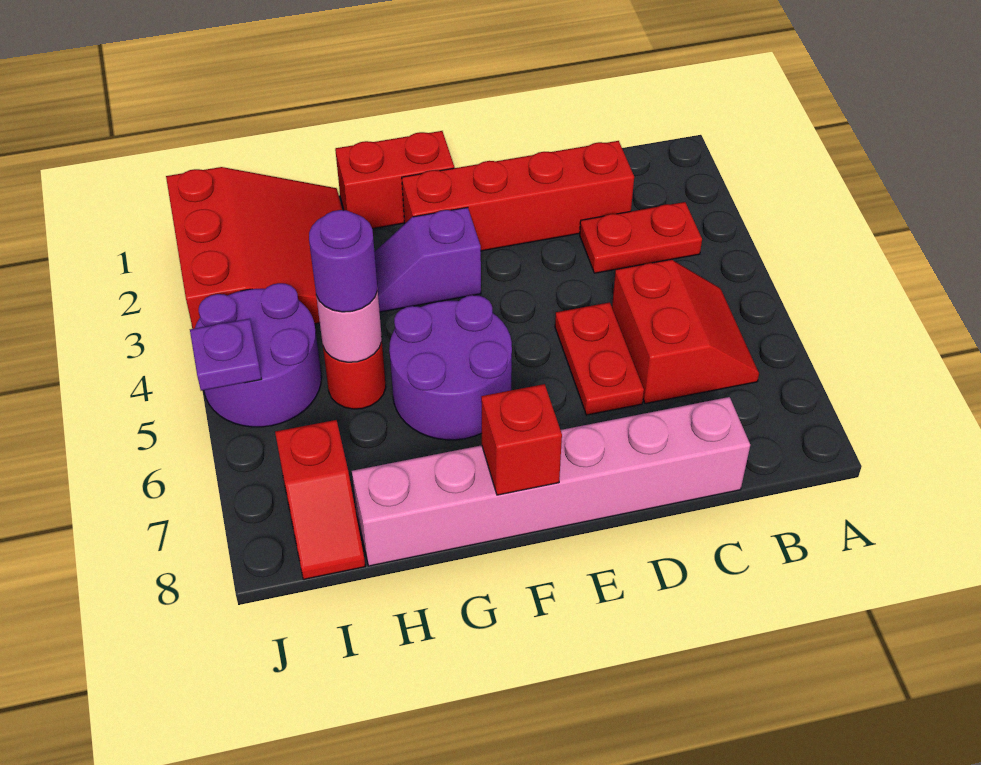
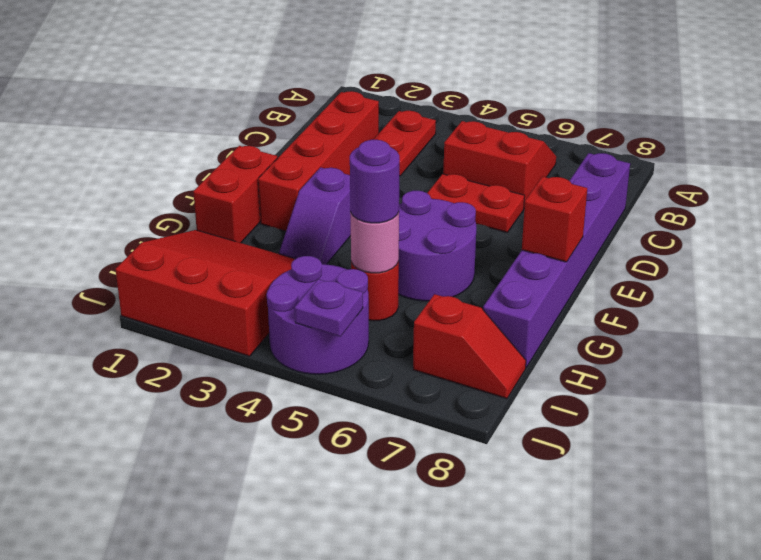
pink brick C8:H8 level 1 -> purple brick C8:H8 level 1

